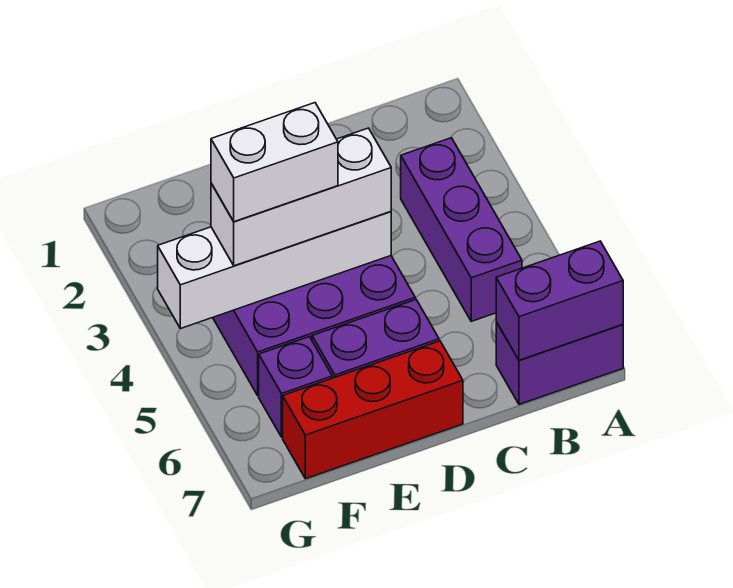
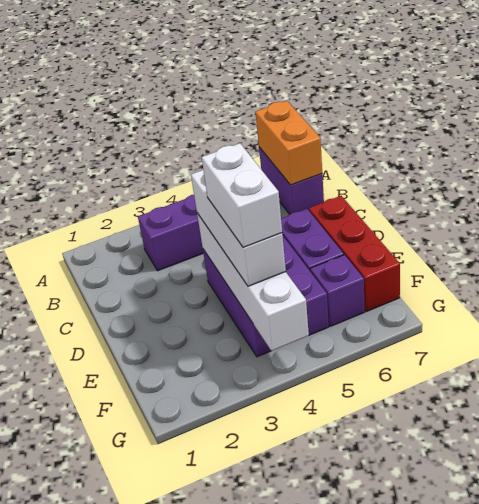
purple brick A7:B7 level 2 -> orange brick A7:B7 level 2

